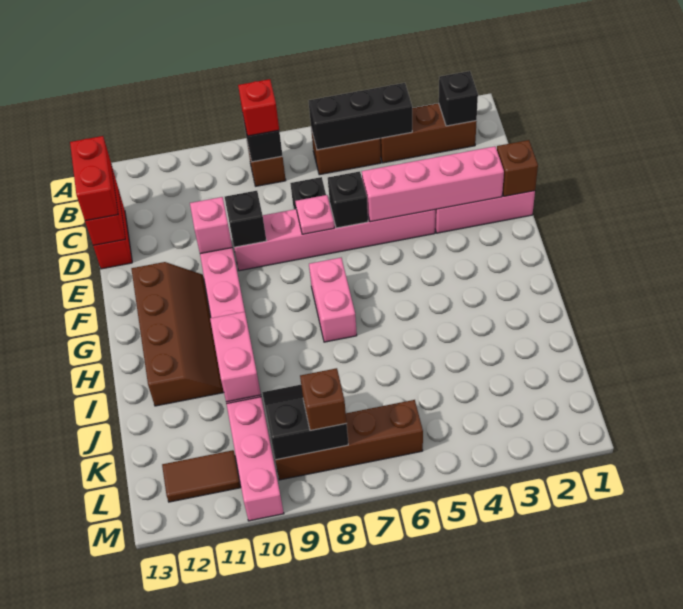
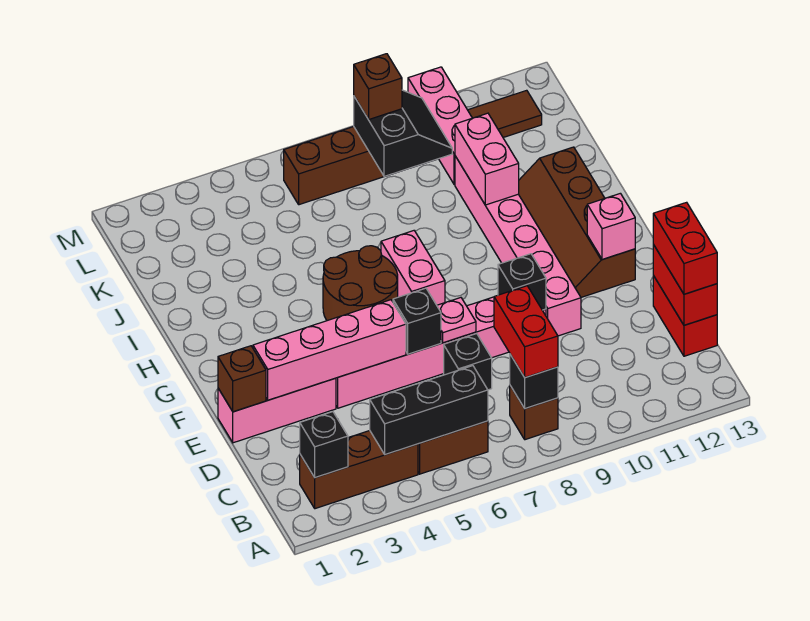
red brick B8 level 3 -> red brick B8:C8 level 3
pink brick E10 level 2 -> pink brick F12 level 2
none -> brown round brick G5:H6 level 1
black slope K8:L9 level 2 top L -> black slope K8:L9 level 2 top 8

